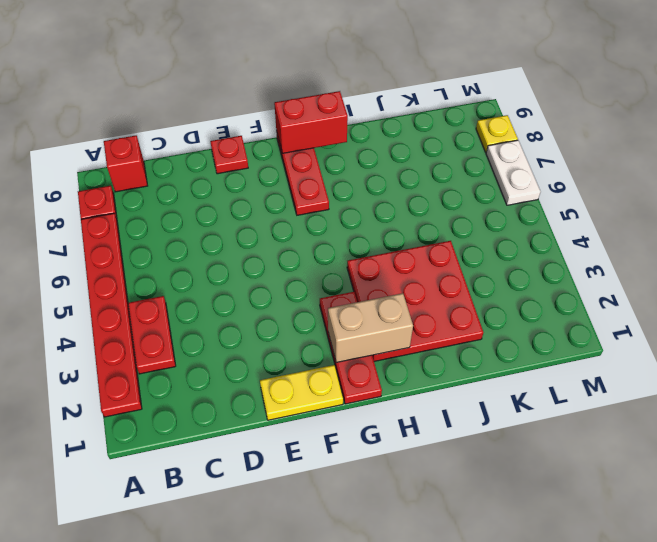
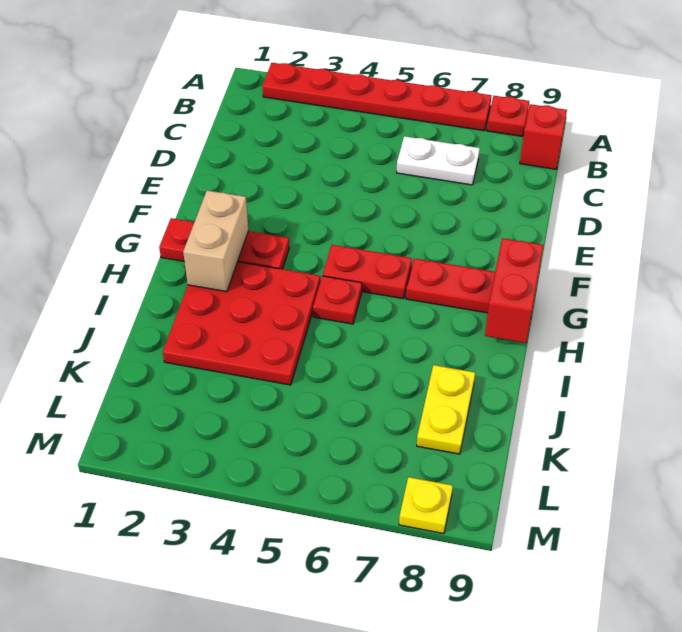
red plate B3:B4 level 1 -> red plate G5:G6 level 1
yellow plate E1:F1 level 1 -> yellow plate J8:K8 level 1
red plate E9 level 1 -> red plate H5 level 1
white plate M6:M7 level 1 -> white plate C6:C7 level 1

